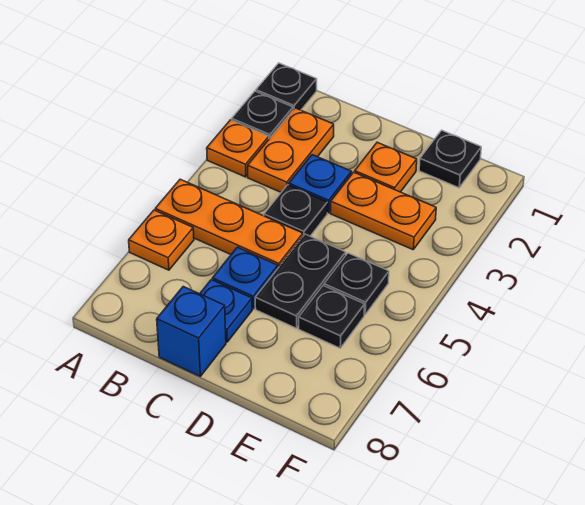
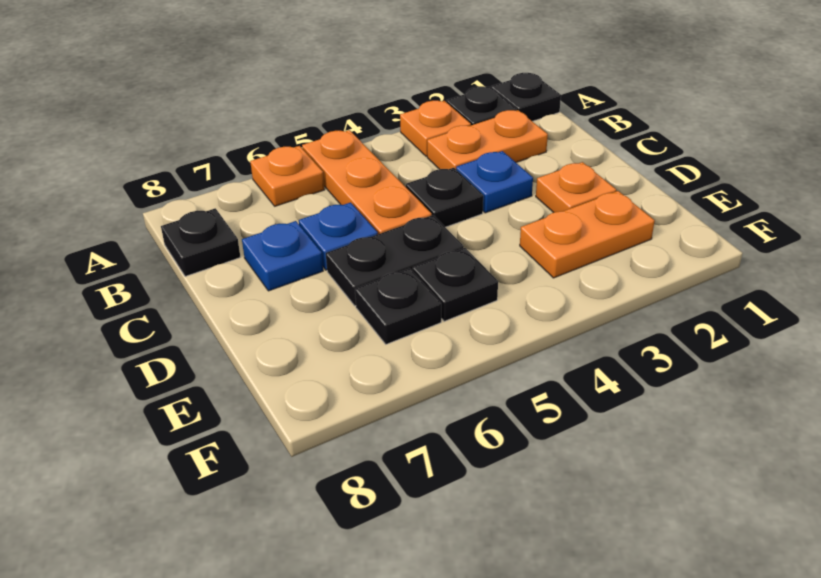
blue brick C8 level 1 -> none
orange plate D3:E3 level 1 -> orange plate E2:E3 level 1
black plate E1 level 1 -> black plate B8 level 1

